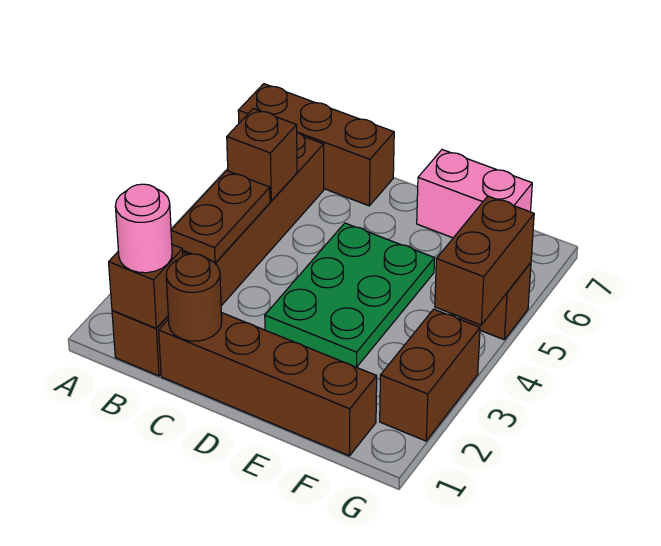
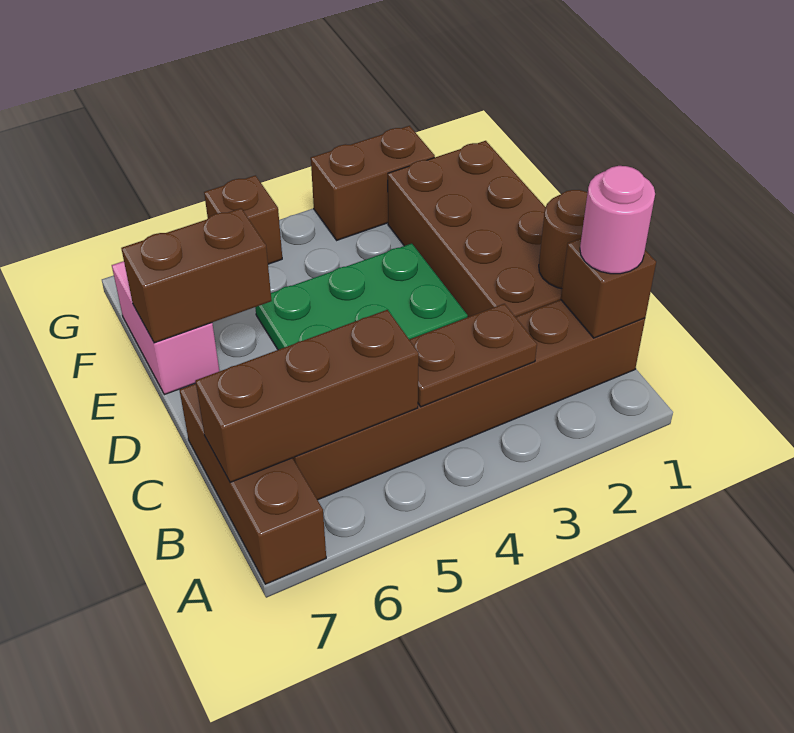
brown brick B5 level 2 -> brown brick B5:B7 level 2
brown brick C1:F1 level 1 -> brown brick C1:F2 level 1
brown brick G4:G5 level 2 -> brown brick E6:E7 level 2

